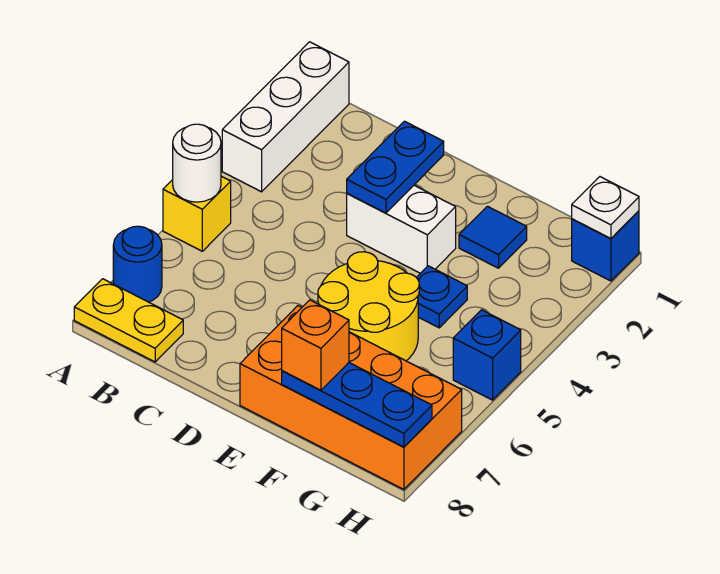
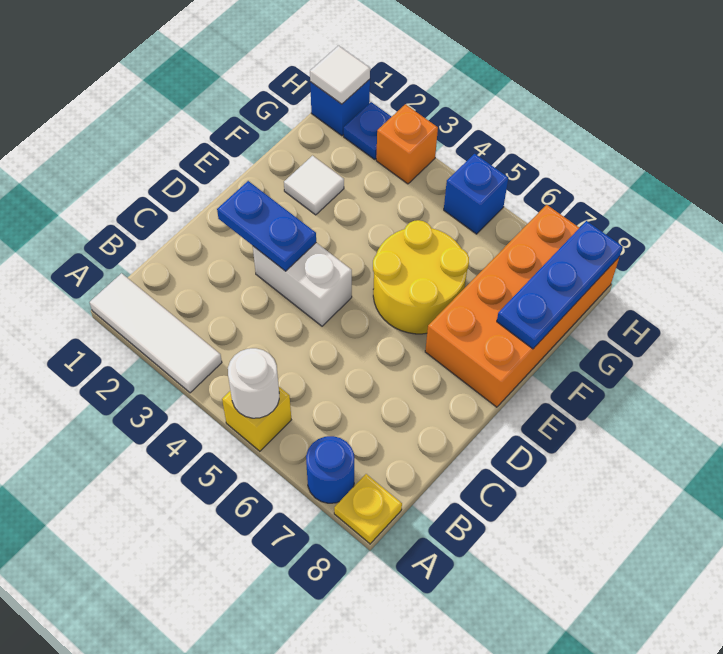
white brick A1:A3 level 1 -> white tile A1:A3 level 1
yellow plate A8:B8 level 1 -> yellow plate A8 level 1
white brick D3:E3 level 1 -> white brick D3:D4 level 1
blue tile F2 level 1 -> white tile F2 level 1
blue plate F4 level 1 -> blue plate H2 level 1
orange brick F8 level 3 -> orange brick H3 level 1
white plate H1 level 2 -> white tile H1 level 2

